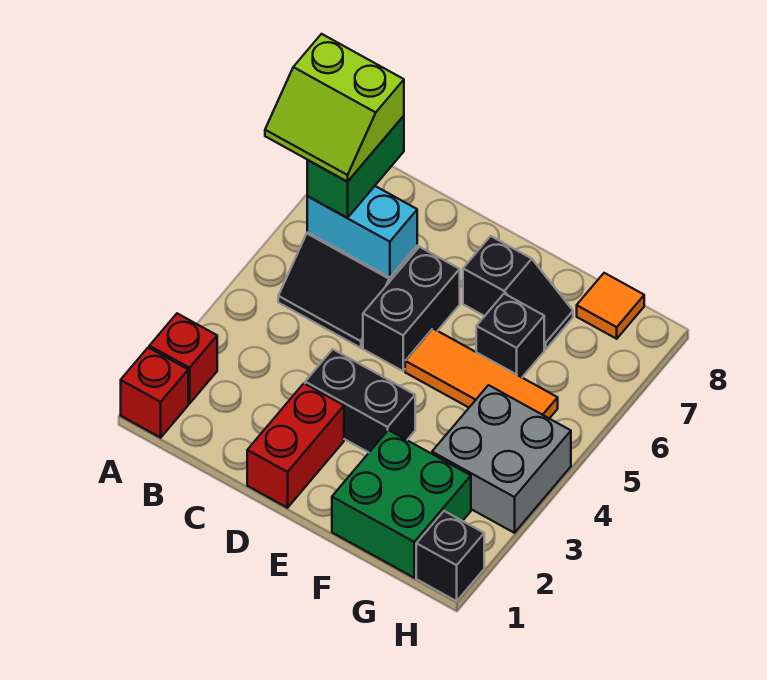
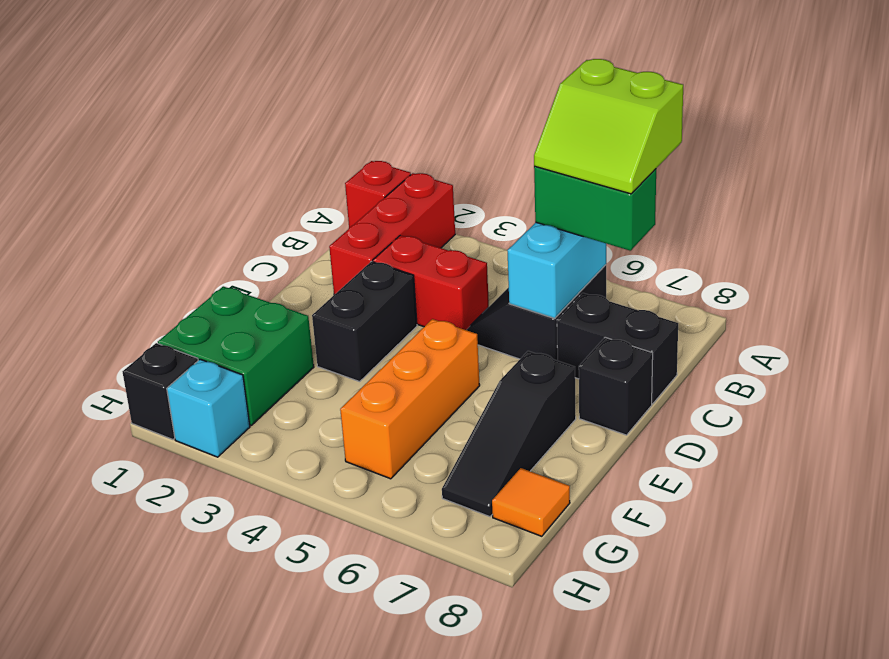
red brick A2 level 1 -> red brick A2:C2 level 1
lime slope A6:B7 level 4 top 7 -> lime slope A6:B7 level 4 top A
red brick D1:D2 level 1 -> red brick C3:C4 level 1
black brick D5:D6 level 1 -> black brick C7:C8 level 1
orange tile E5:G5 level 1 -> orange brick E5:G5 level 1
black slope E7:F7 level 1 top E -> black slope E7:G7 level 1 top E
black brick F6 level 1 -> black brick D8 level 1
grey brick G3:H4 level 1 -> none
none -> cyan brick H2 level 1

